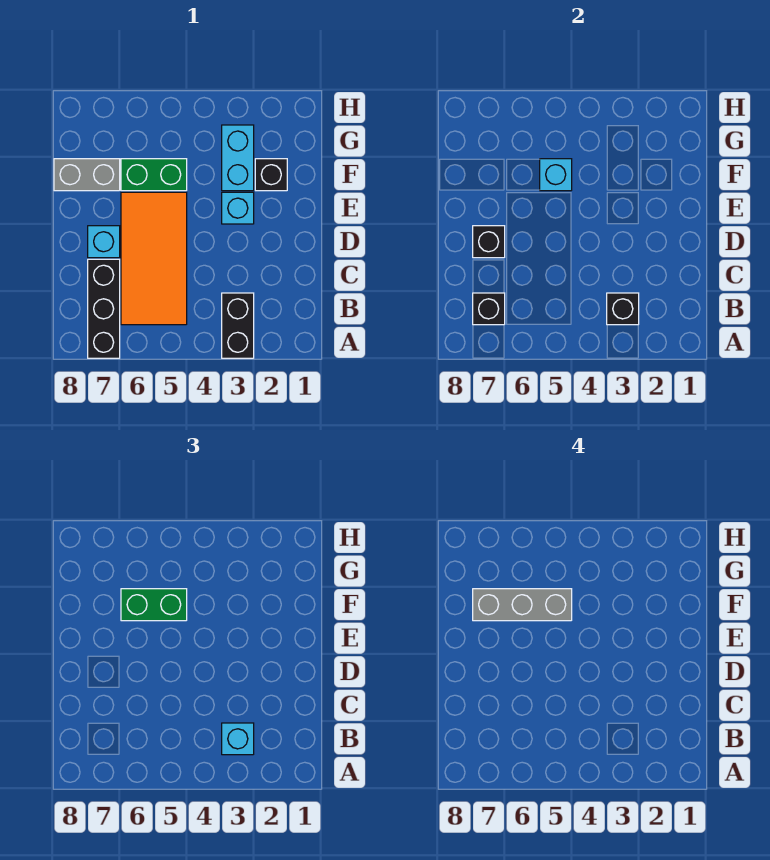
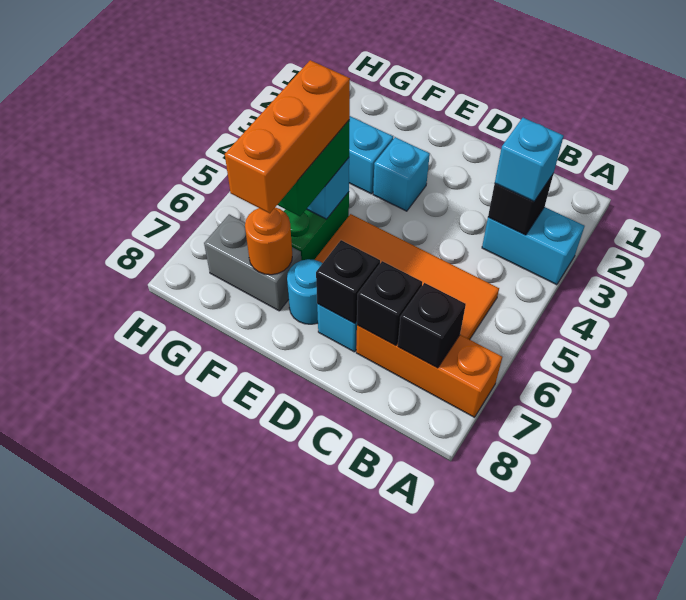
black brick A3:B3 level 1 -> cyan brick A3:B3 level 1
black brick A7:C7 level 1 -> orange brick A7:C7 level 1
none -> cyan round brick E7 level 1
black brick F2 level 1 -> black brick C7 level 2
grey brick F5:F7 level 4 -> orange brick F5:F7 level 4
grey brick F7:F8 level 1 -> grey brick F7:G7 level 1
none -> orange round brick F7 level 2

